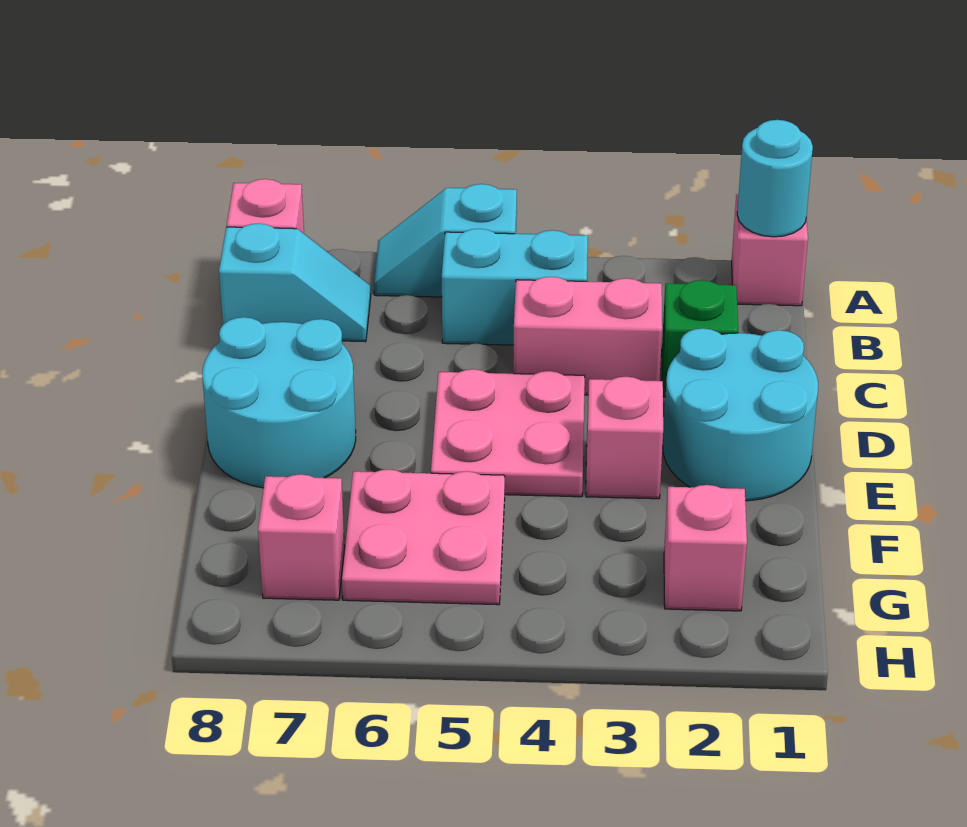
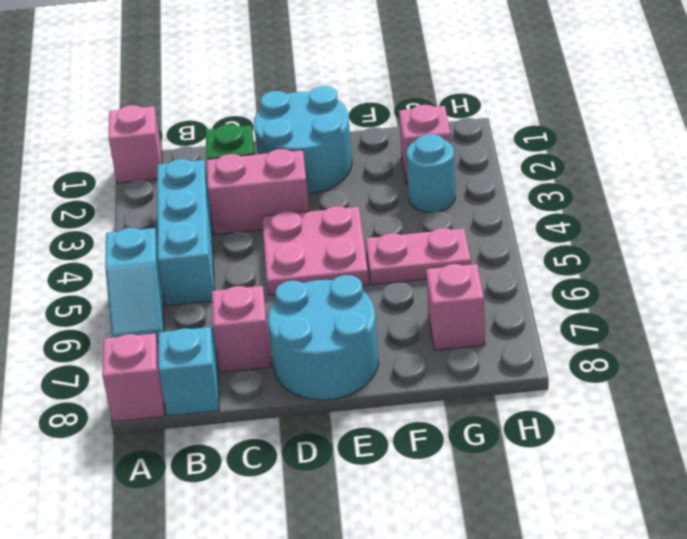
cyan round brick A1 level 2 -> cyan round brick G3 level 1
cyan brick B4:B5 level 1 -> cyan brick B3:B5 level 1
pink brick C3:C4 level 1 -> pink brick C3:D3 level 1
pink brick E3 level 1 -> pink brick C7 level 1
pink plate F5:G6 level 1 -> pink plate F5:G5 level 1

